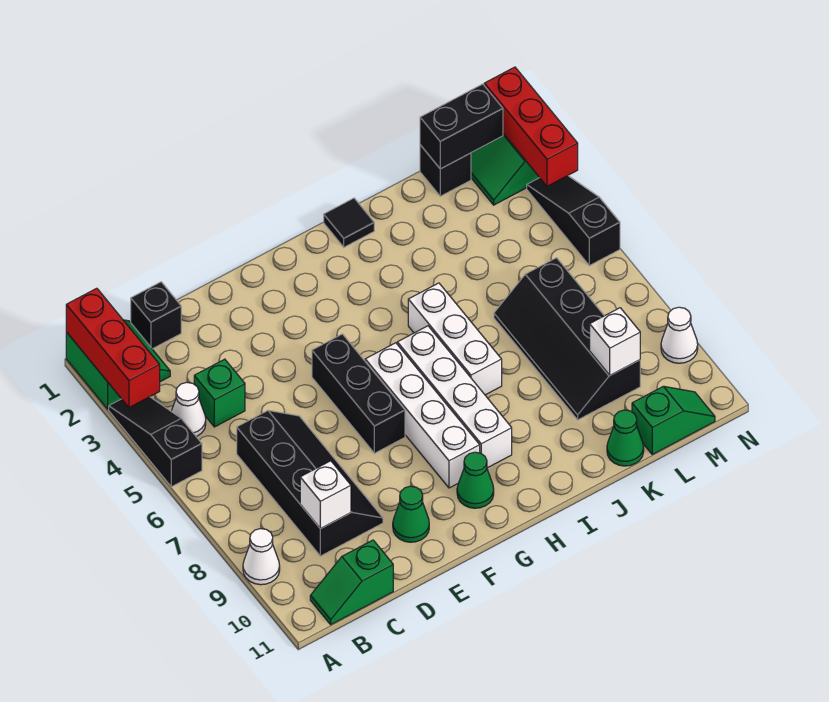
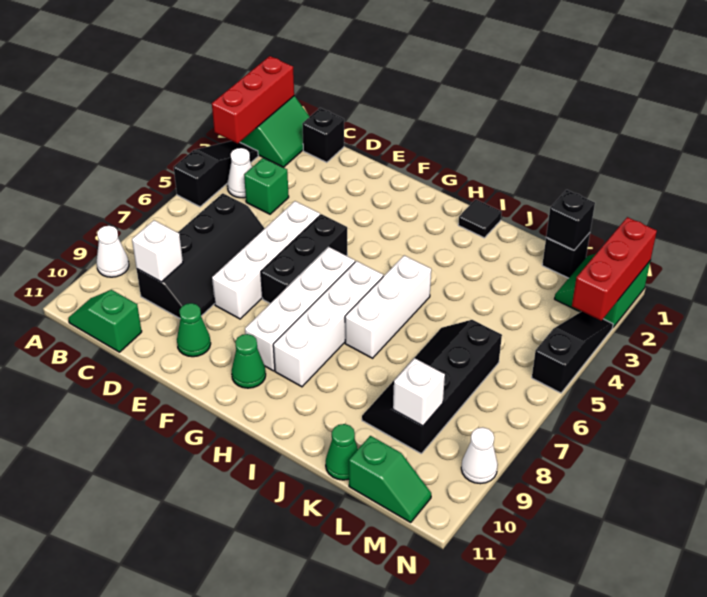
none -> white brick E5:E8 level 1
black brick L1:M1 level 2 -> black brick L1 level 2

